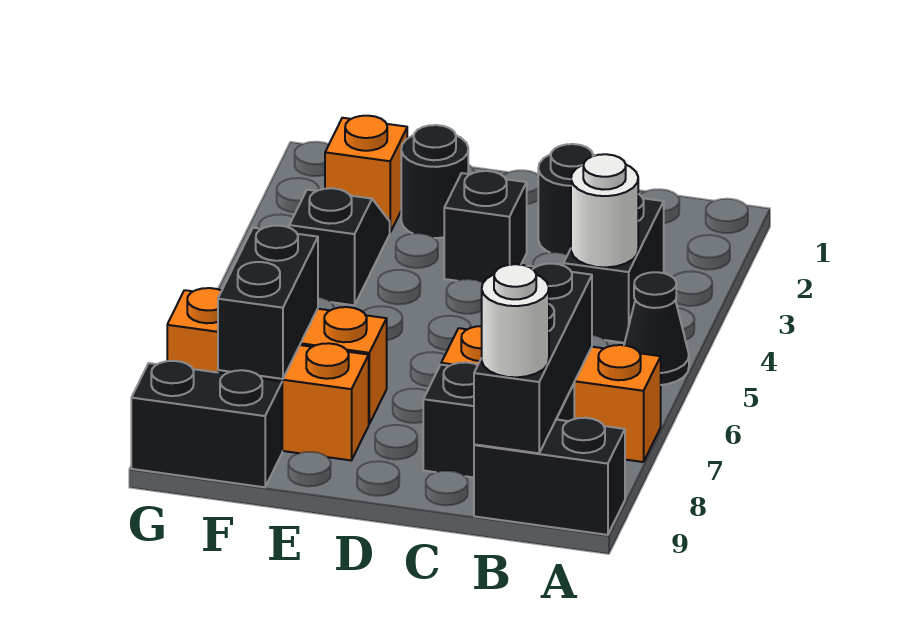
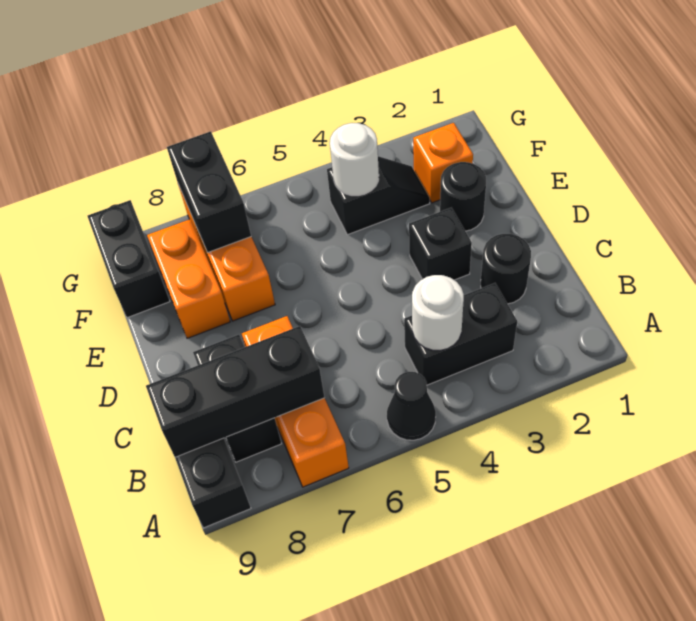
white round brick B9 level 3 -> white round brick F4 level 2
black brick F7:F8 level 2 -> black brick F7:G7 level 2

